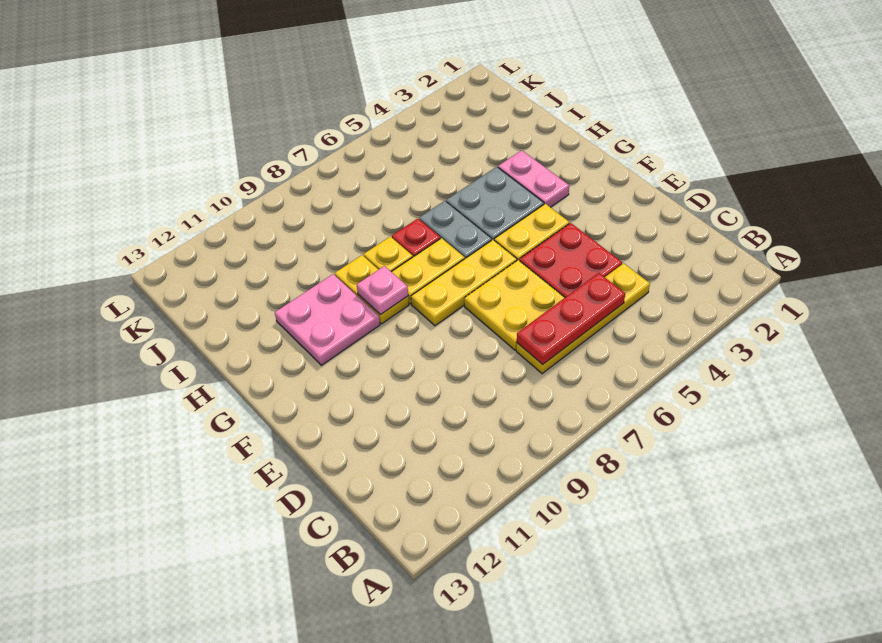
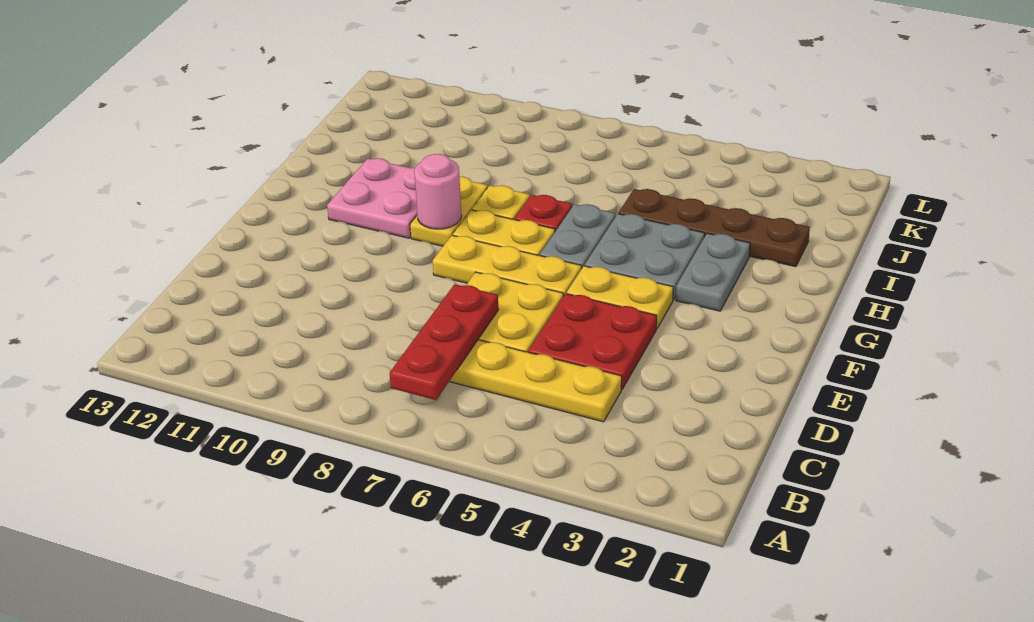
red plate C5:C7 level 2 -> red plate B7:D7 level 2
pink plate G3:H3 level 1 -> grey plate G3:H3 level 1
pink plate G9 level 2 -> pink round brick G9 level 2
none -> brown plate I2:I5 level 1

